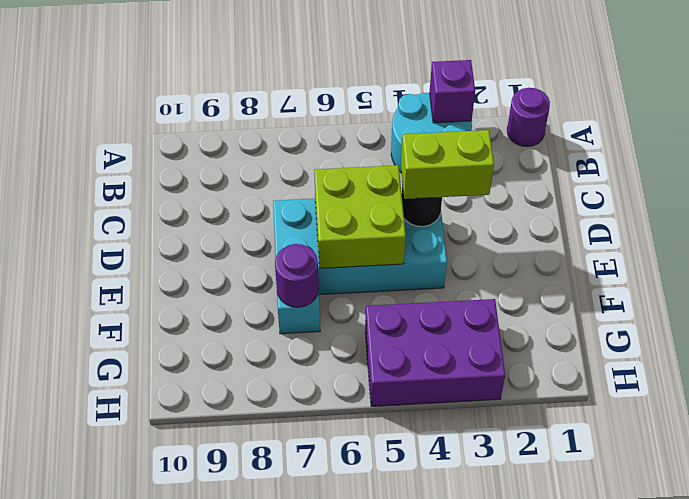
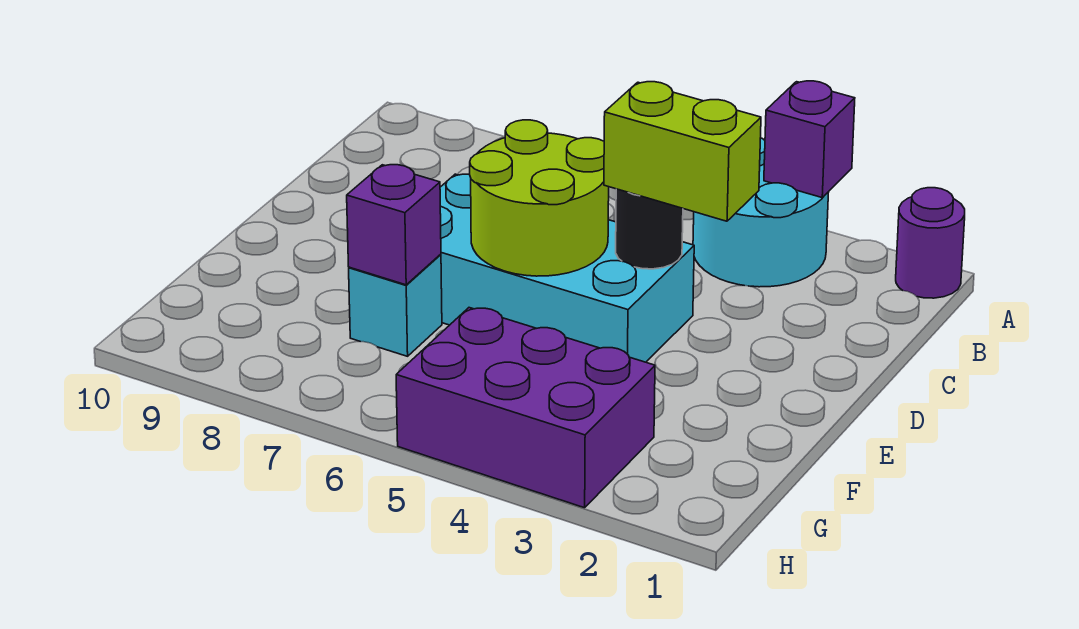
lime brick D5:E6 level 2 -> lime round brick D5:E6 level 2
purple round brick F7 level 2 -> purple brick F7 level 2

